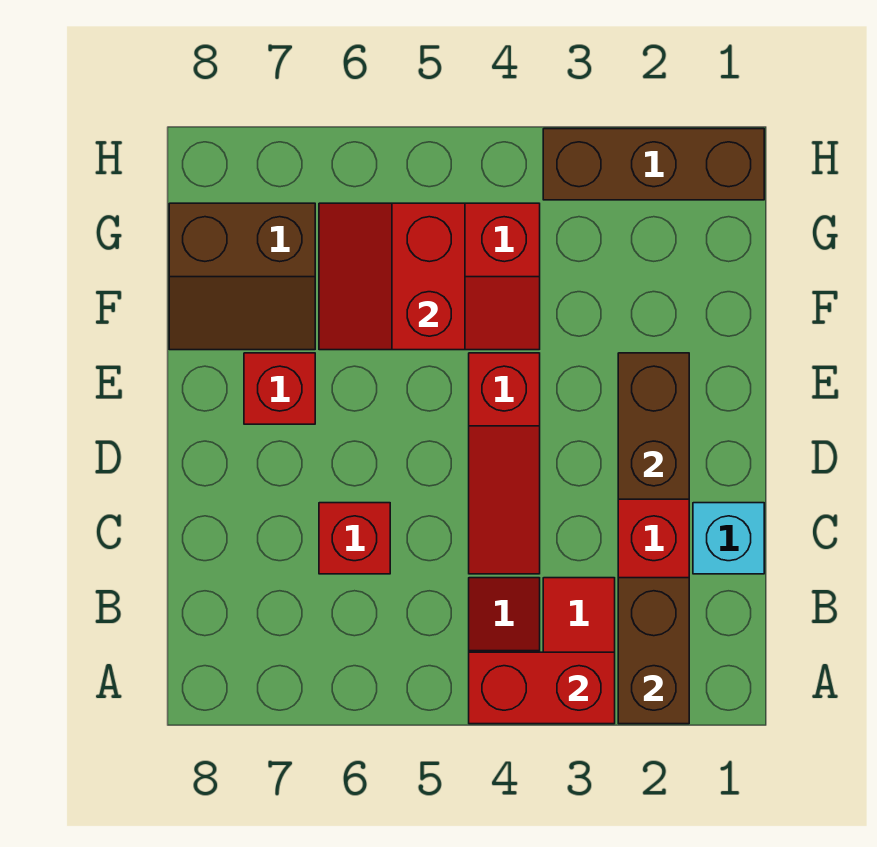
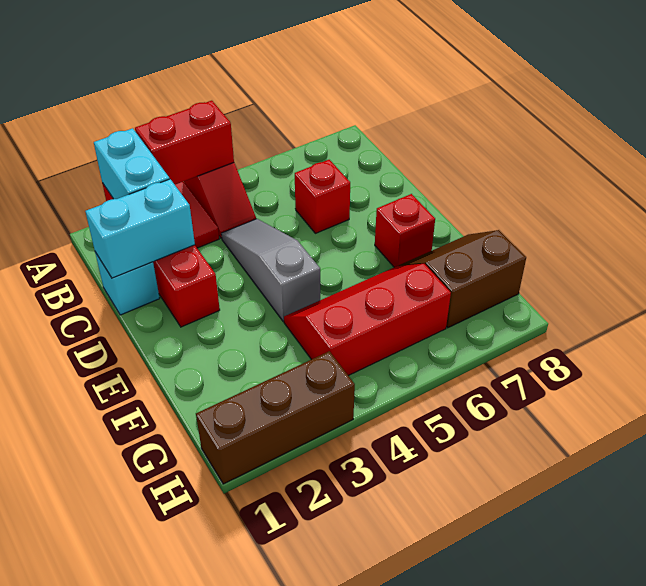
brown brick A2:B2 level 2 -> cyan brick A2:B2 level 2
none -> cyan brick C1:C2 level 2
red slope C4:E4 level 1 top E -> grey slope C4:E4 level 1 top E
brown brick D2:E2 level 2 -> none
red slope F5:G6 level 2 top 5 -> none

